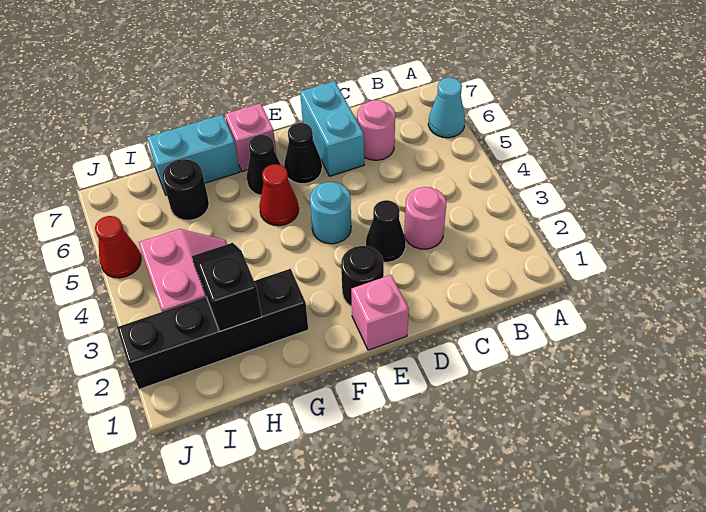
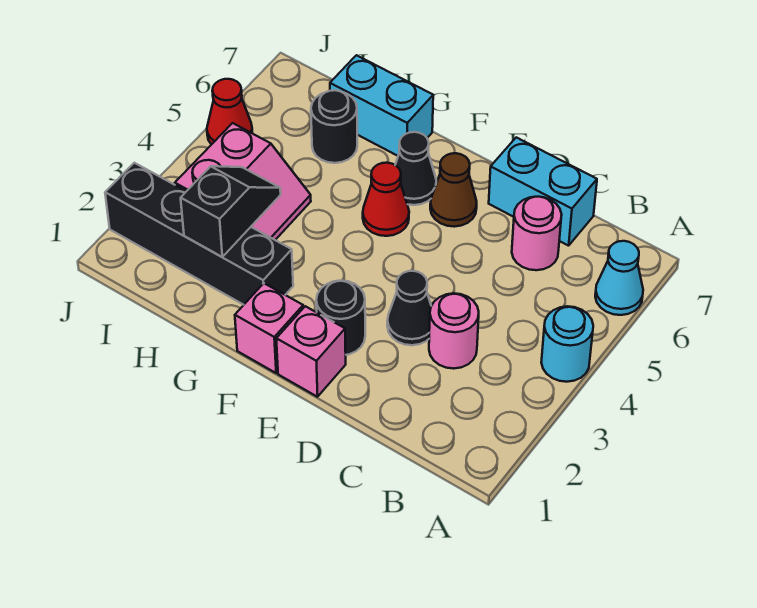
cyan brick D6:D7 level 1 -> cyan brick C7:D7 level 1
cyan round brick E4 level 1 -> cyan round brick A4 level 1
black cone E6 level 1 -> brown cone E6 level 1
pink brick F7 level 1 -> pink brick F1 level 1

